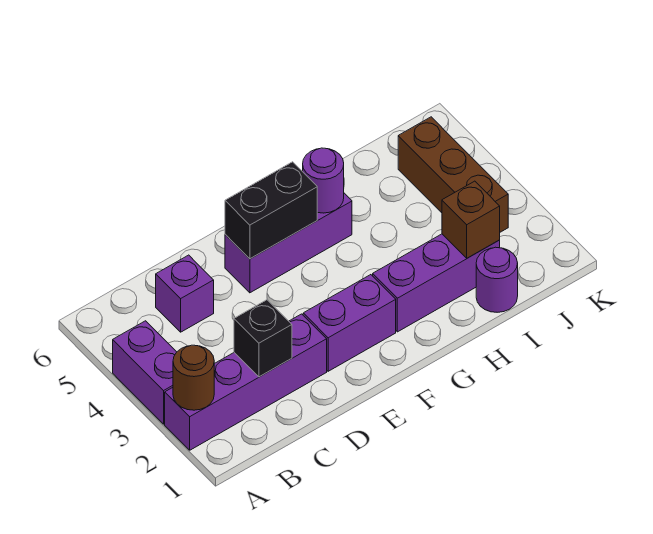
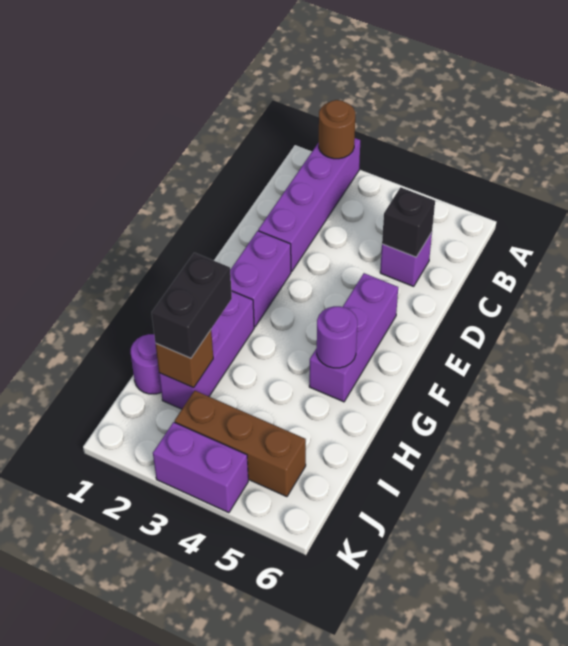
purple brick A3:A4 level 1 -> purple brick K3:K4 level 1
black brick C2 level 2 -> black brick C5 level 2
black brick E5:F5 level 2 -> black brick H2:I2 level 3

